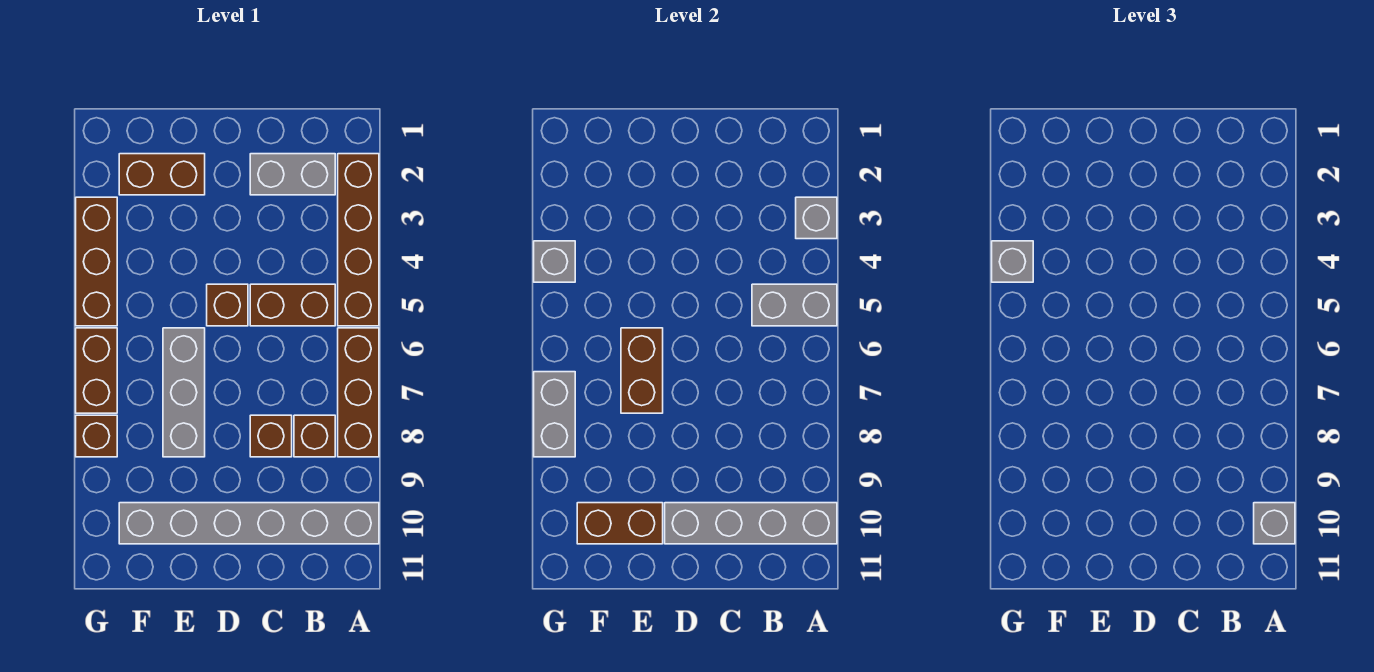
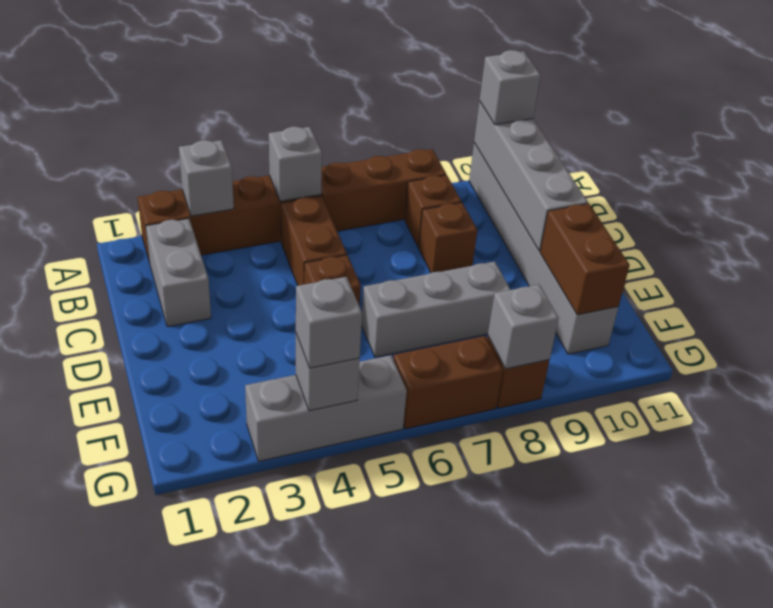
grey brick A5:B5 level 2 -> grey brick A5 level 2
brown brick E2:F2 level 1 -> none
brown brick E6:E7 level 2 -> none
brown brick G3:G5 level 1 -> grey brick G3:G5 level 1
grey brick G7:G8 level 2 -> grey brick G8 level 2

